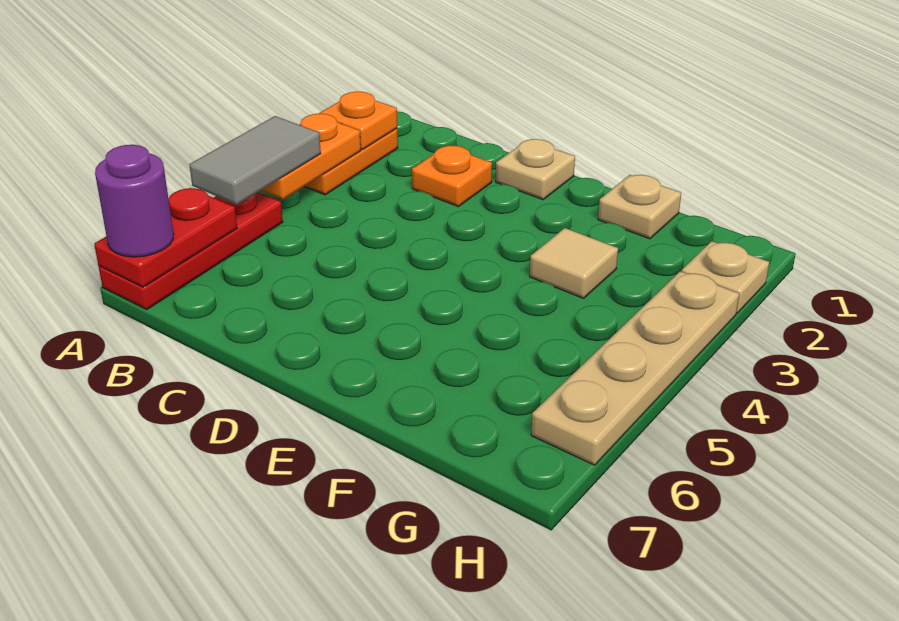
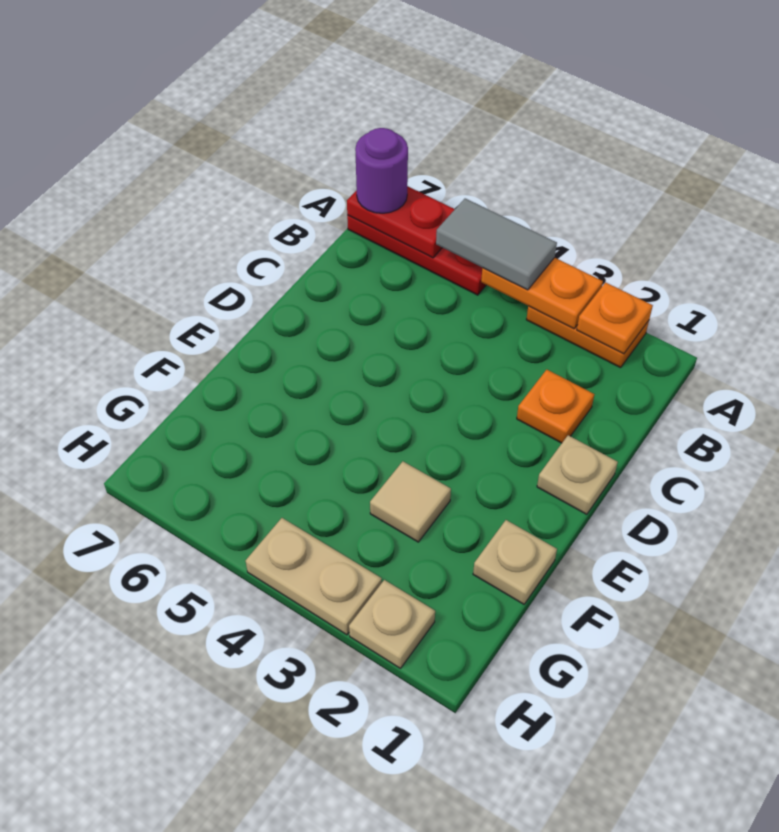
tan plate H3:H6 level 1 -> tan plate H3:H4 level 1

